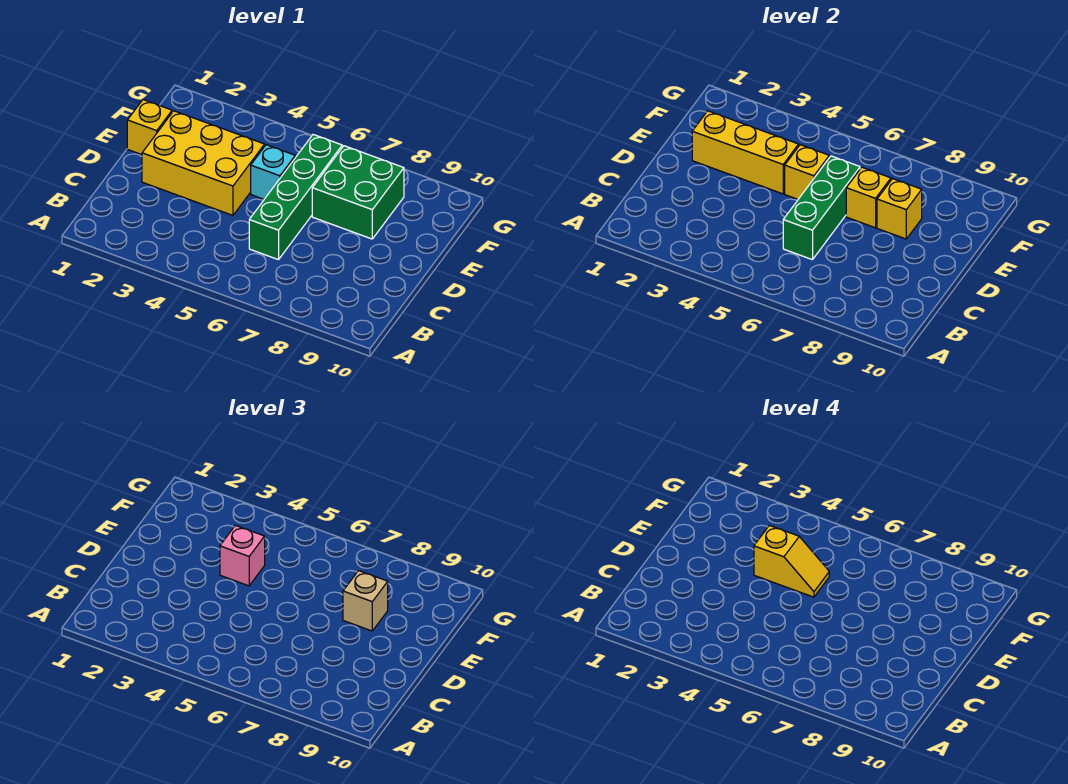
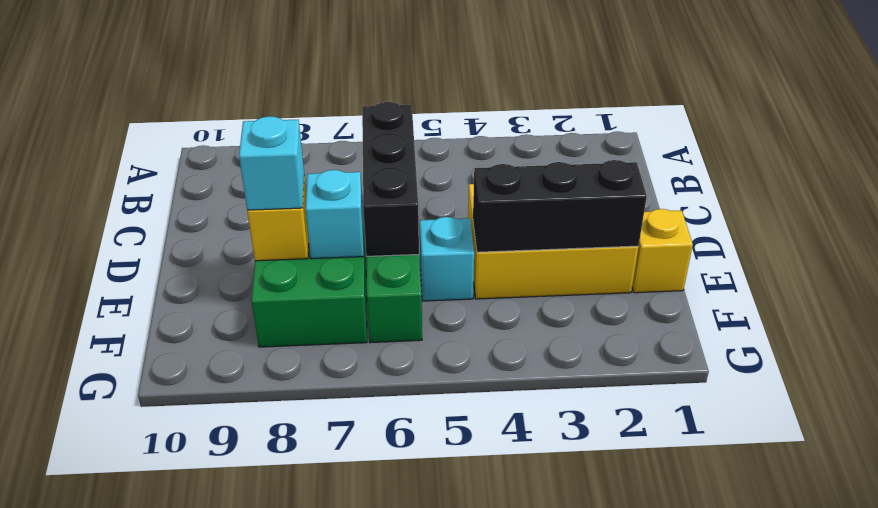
green brick C6:E6 level 2 -> black brick C6:E6 level 2
yellow brick E2:E4 level 2 -> black brick E2:E4 level 2
pink brick E4 level 3 -> none
yellow slope E4:E5 level 4 top 4 -> none
yellow brick E5 level 2 -> none
yellow brick E7 level 2 -> cyan brick E7 level 2
tan brick E8 level 3 -> cyan brick E8 level 3

